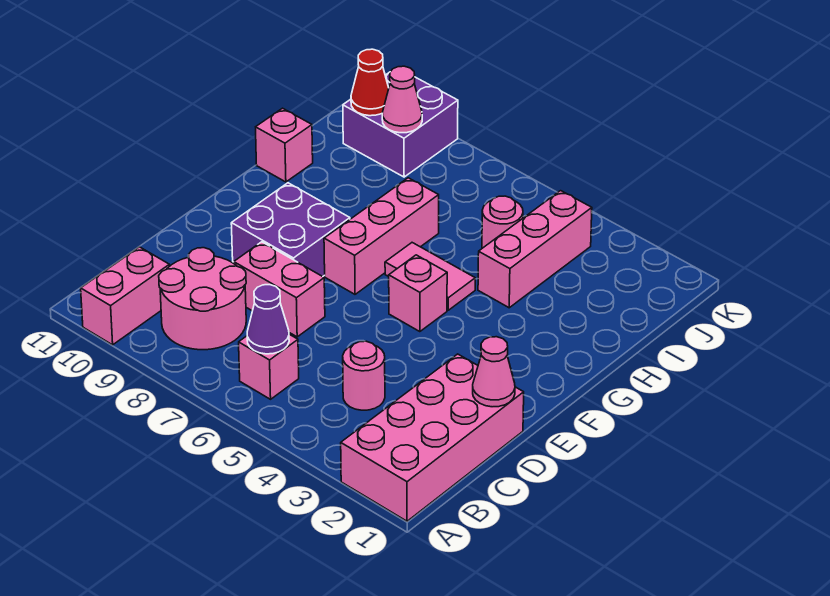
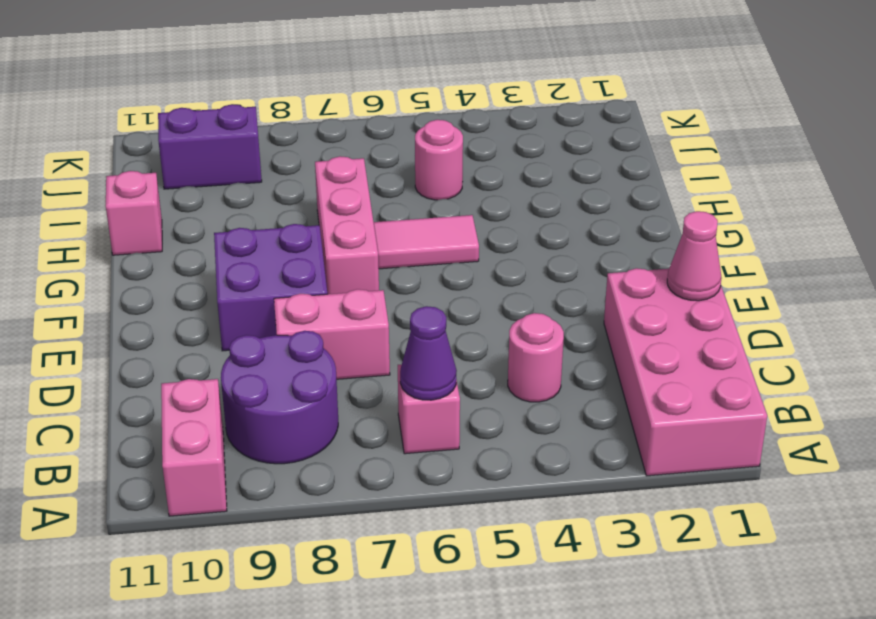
pink round brick B8:C9 level 1 -> purple round brick B8:C9 level 1
pink brick F5 level 1 -> none
pink brick H4:J4 level 1 -> none
purple brick J9:K10 level 1 -> purple brick J9:J10 level 1
pink cone J9 level 2 -> none
red cone J10 level 2 -> none

